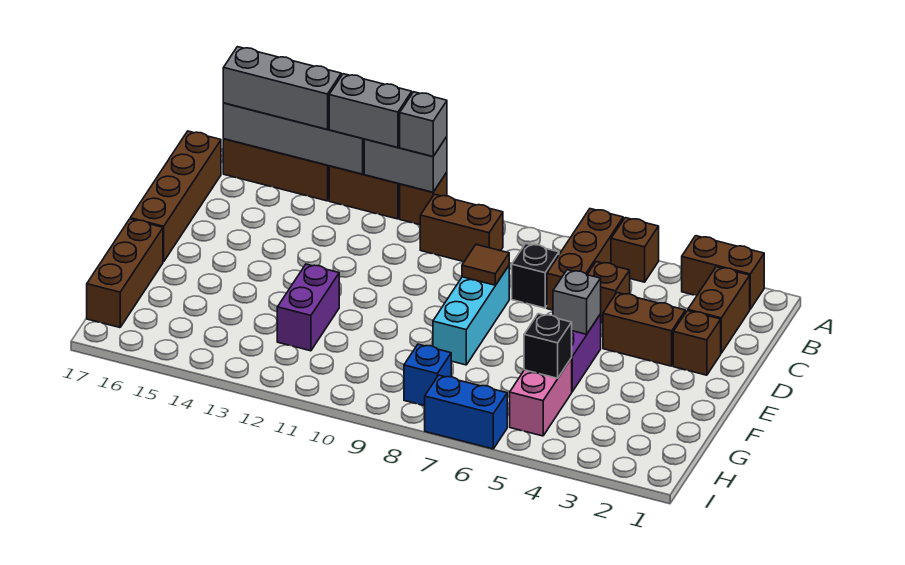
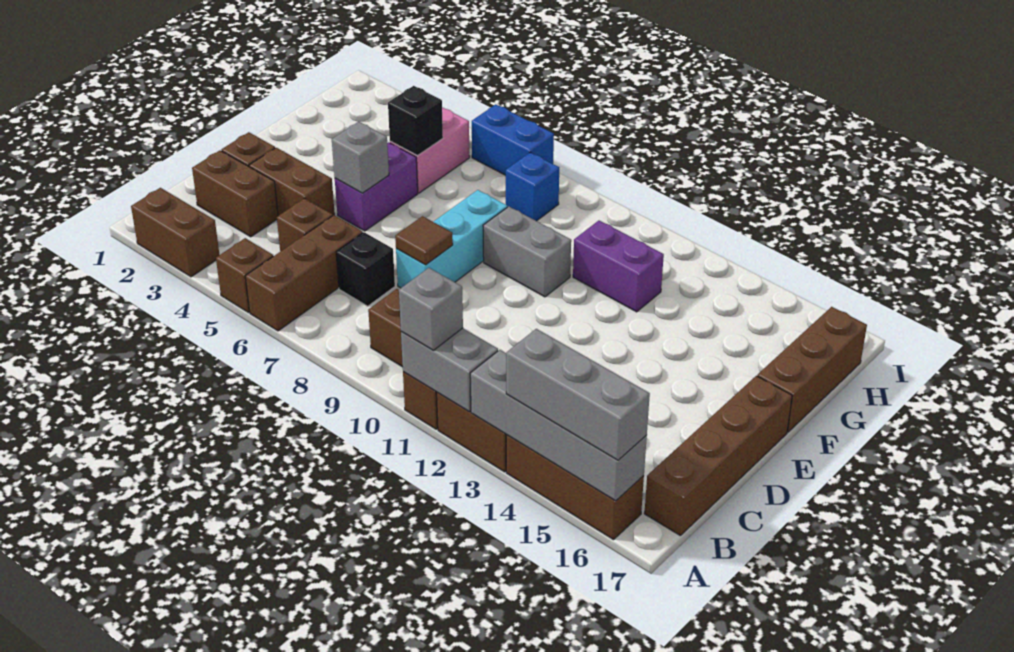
grey brick A12:A13 level 3 -> grey brick F9:F10 level 1
brown brick B2:C2 level 1 -> brown brick C2:C3 level 1
purple brick F12:G12 level 1 -> purple brick G11:G12 level 1

